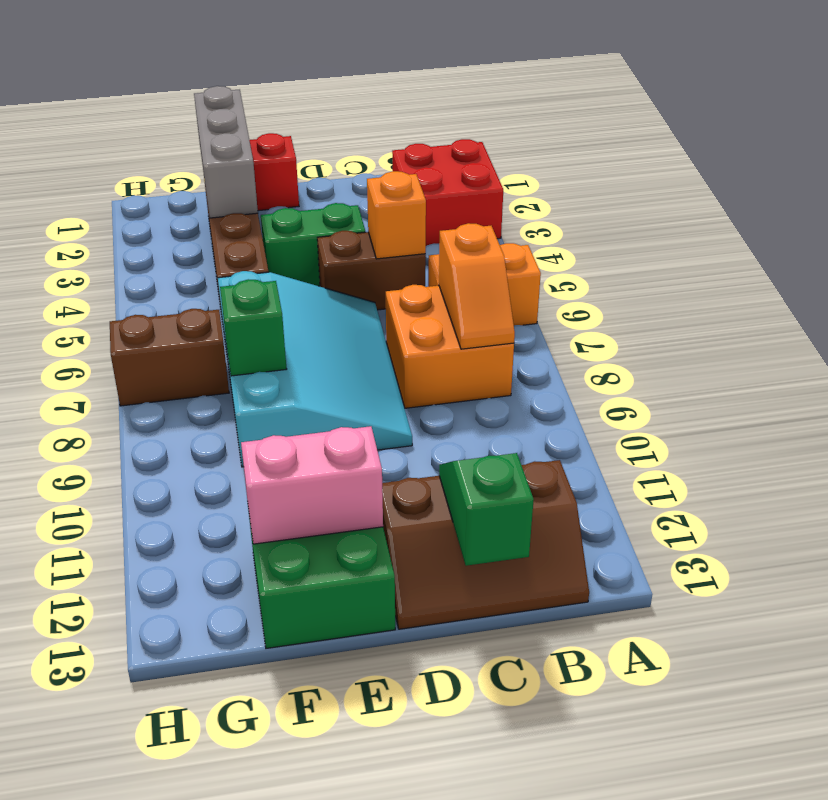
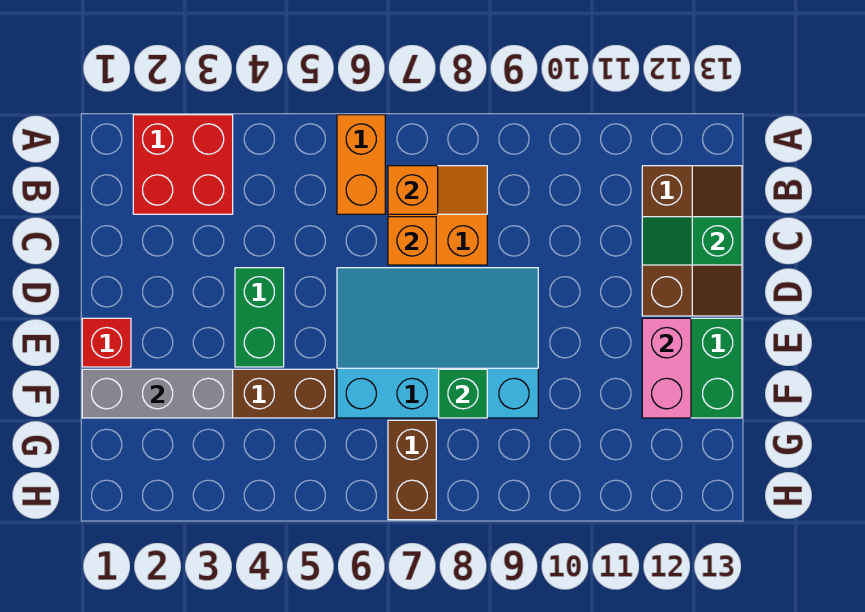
brown brick C5:D5 level 1 -> none
orange brick C5 level 2 -> orange brick C7 level 2

